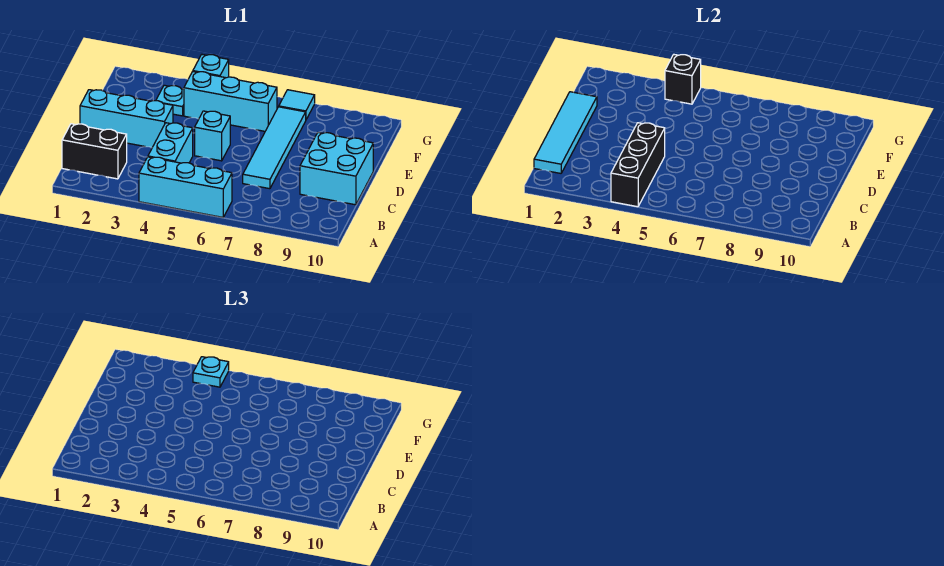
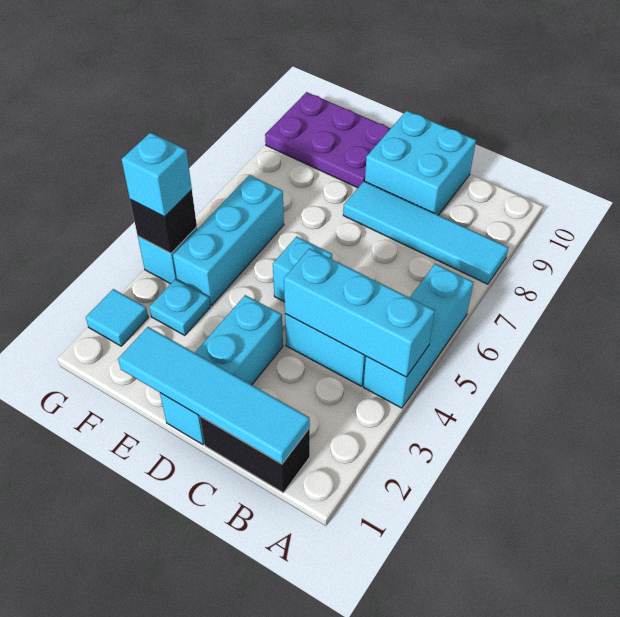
black brick A4:C4 level 2 -> cyan brick A4:C4 level 2
black brick B1:B2 level 1 -> black brick B1:C1 level 1
cyan tile C7:F7 level 1 -> cyan tile A8:D8 level 1
none -> purple plate E9:G10 level 1
cyan plate G4 level 3 -> cyan brick G4 level 3
cyan tile G7 level 1 -> cyan tile G2 level 1

